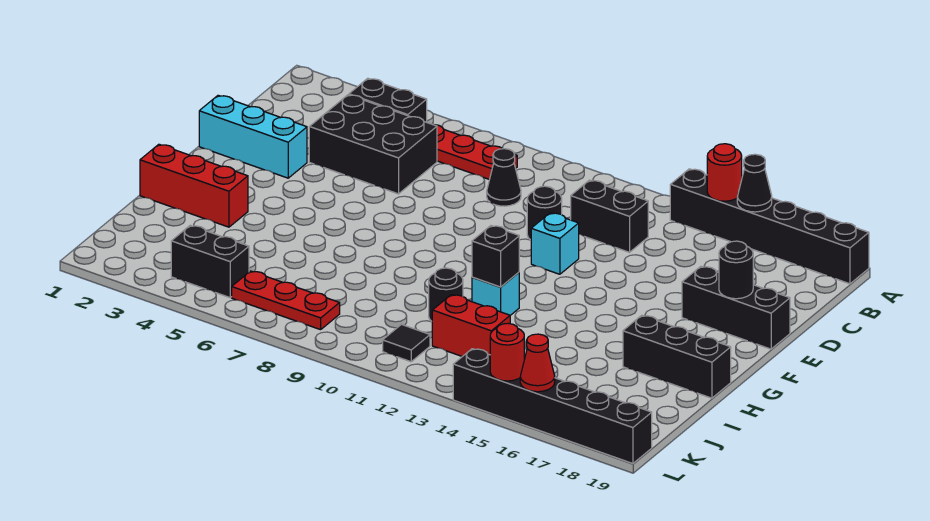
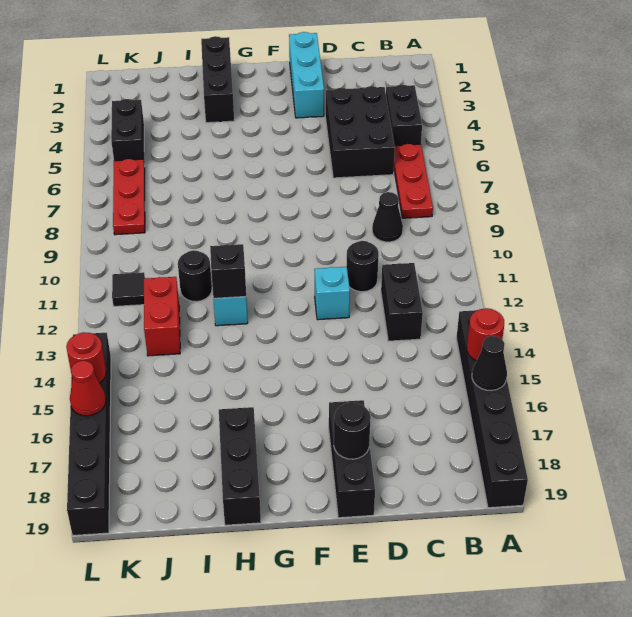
red brick H1:H3 level 1 -> black brick H1:H3 level 1

